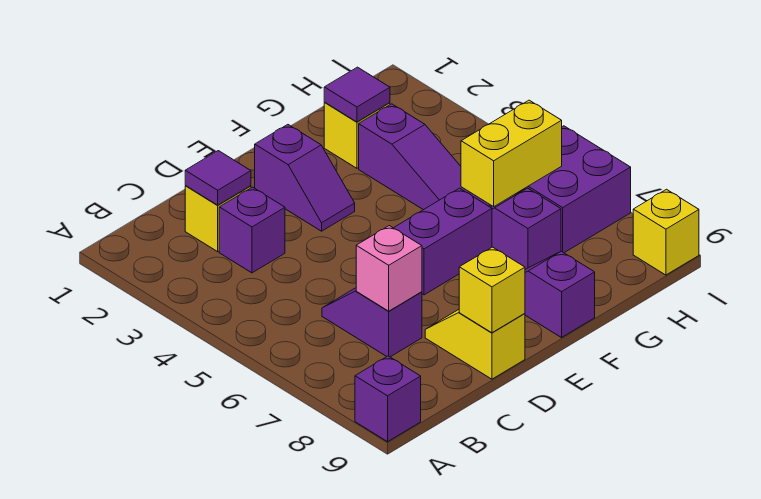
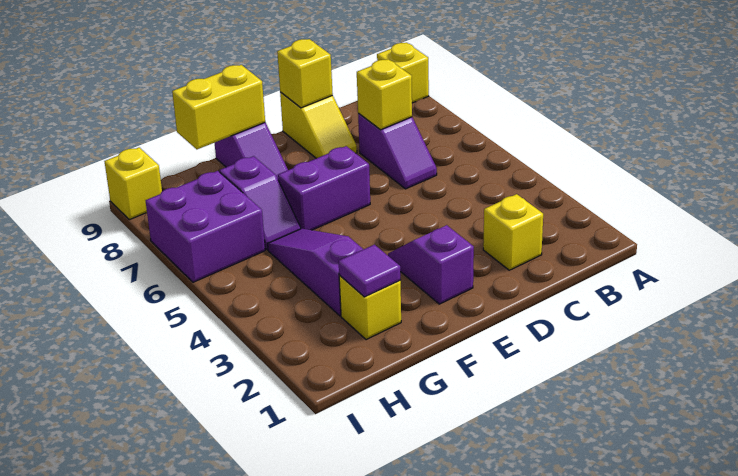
purple brick A9 level 1 -> yellow brick A9 level 1
purple tile C2 level 2 -> none
purple brick C3 level 1 -> none
pink brick C7 level 2 -> yellow brick C7 level 2
yellow brick G6:H6 level 2 -> yellow brick F9:G9 level 2

